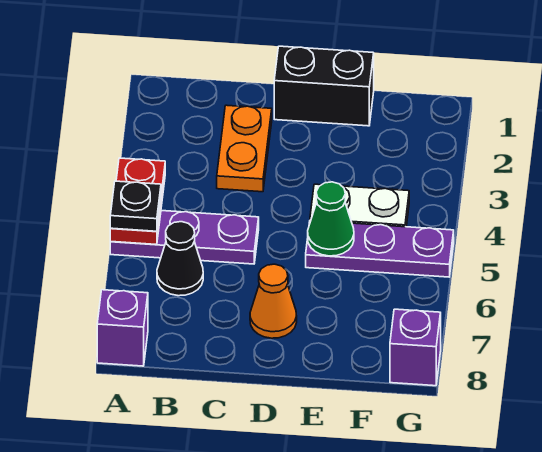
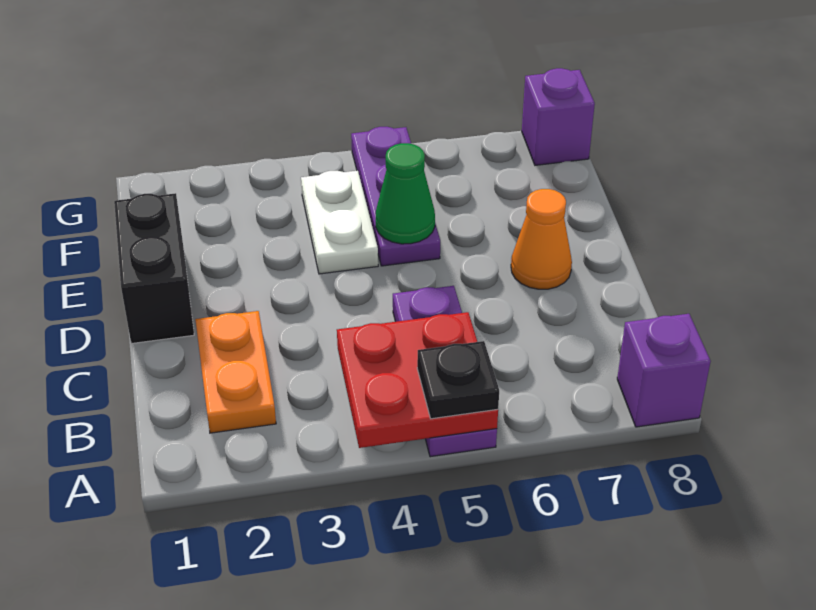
red plate A4:A5 level 2 -> red plate A4:B5 level 2
black cone B6 level 1 -> none
orange plate C2:C3 level 1 -> orange plate B2:C2 level 1

